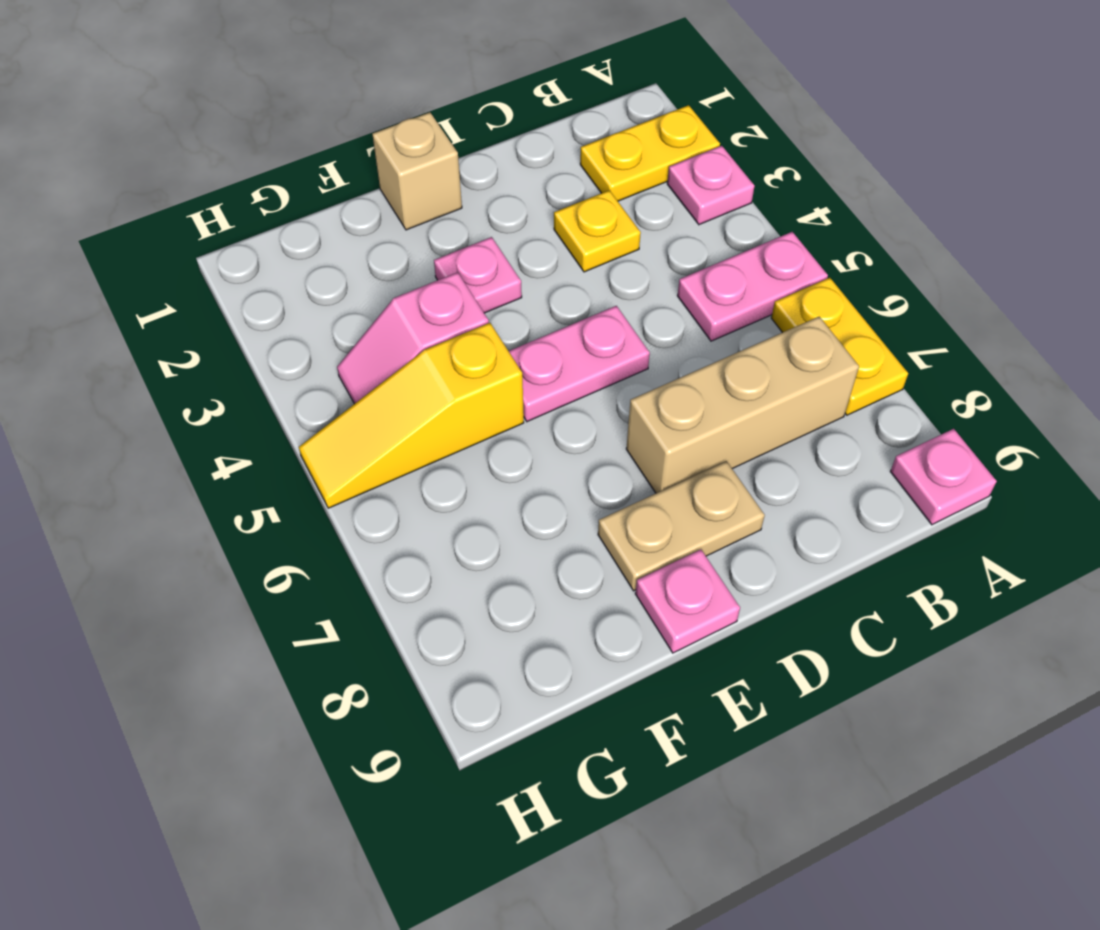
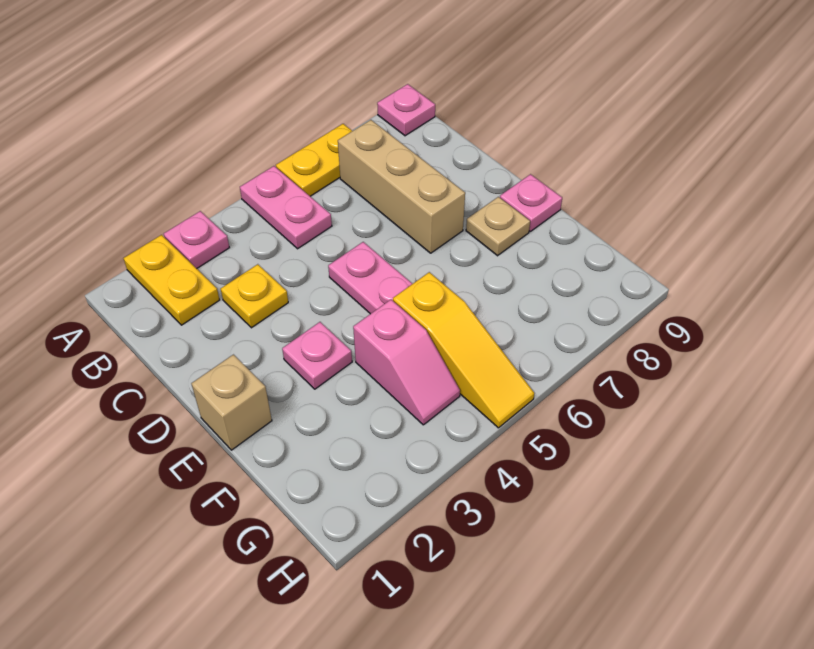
tan plate D8:E8 level 1 -> tan plate E8 level 1

